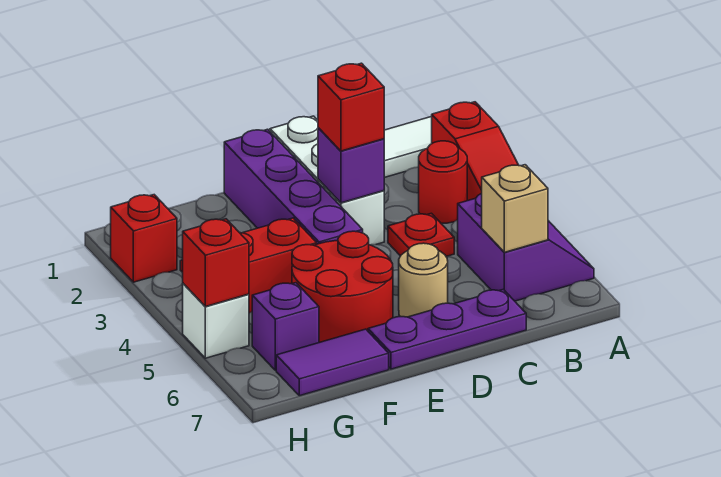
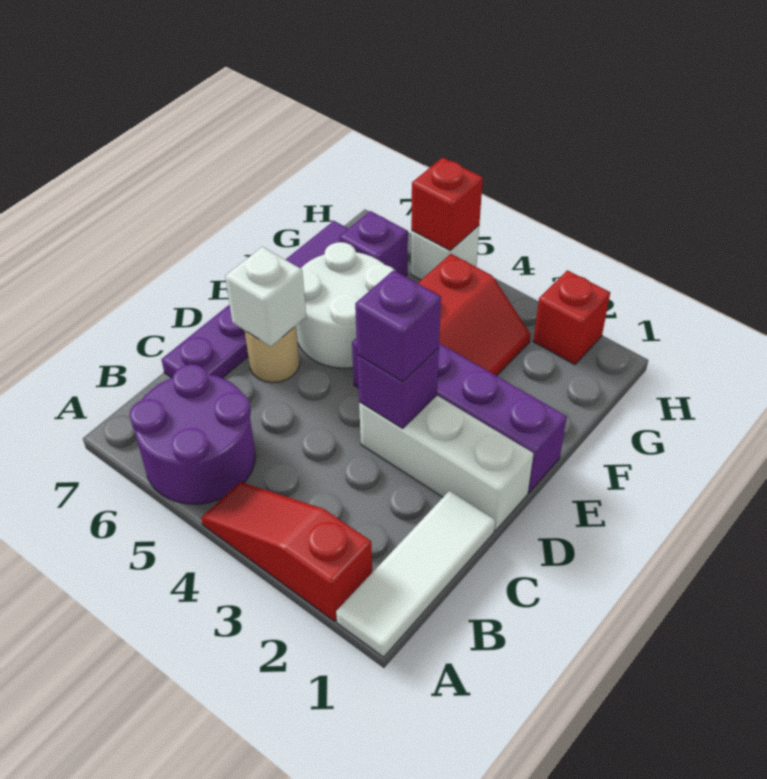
purple slope A5:B6 level 1 top B -> purple round brick A5:B6 level 1
red round brick B3 level 1 -> none
tan brick B6 level 2 -> none
red plate C4 level 1 -> none
red brick D3 level 3 -> purple brick D3 level 3
none -> white brick D6 level 2
red round brick E5:F6 level 1 -> white round brick E5:F6 level 1

